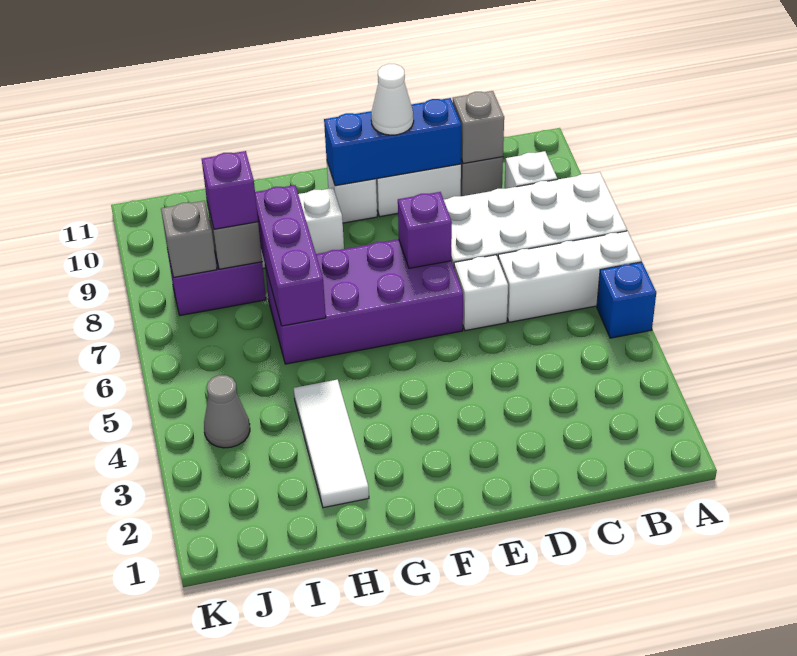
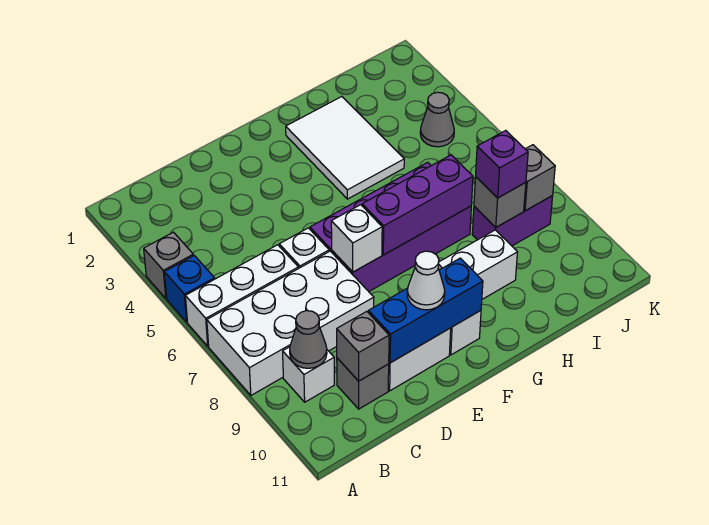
none -> grey brick A4 level 1
none -> grey cone B9 level 2
purple brick E7 level 2 -> white brick E7 level 2
white tile H2:H4 level 1 -> white tile G2:H4 level 1
purple brick H6:H8 level 2 -> purple brick F7:H7 level 2

